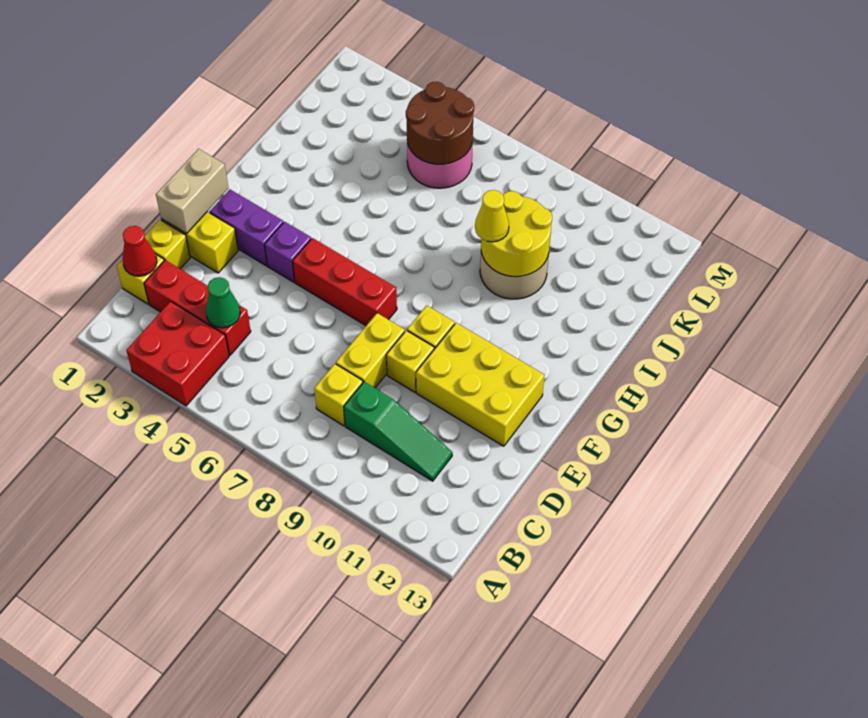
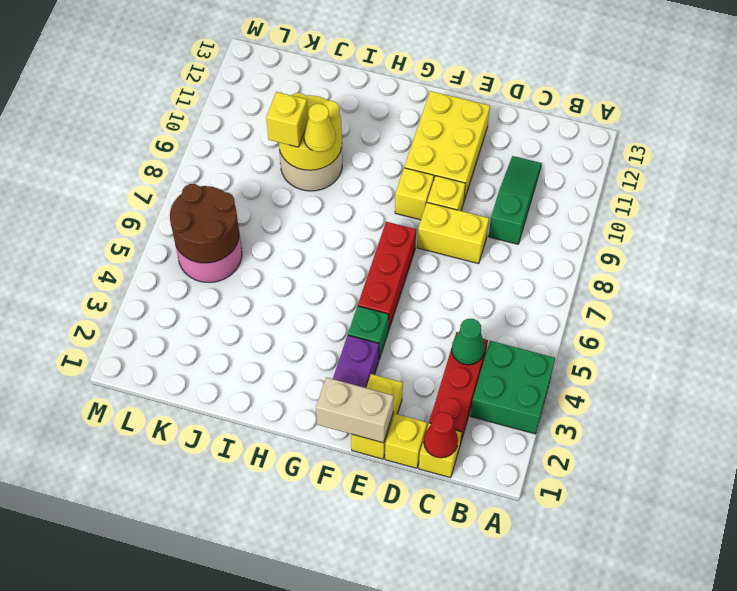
red brick A3:B4 level 1 -> green brick A3:B4 level 1
yellow brick C8 level 1 -> yellow brick J9 level 3
purple brick F4 level 1 -> green brick F4 level 1

